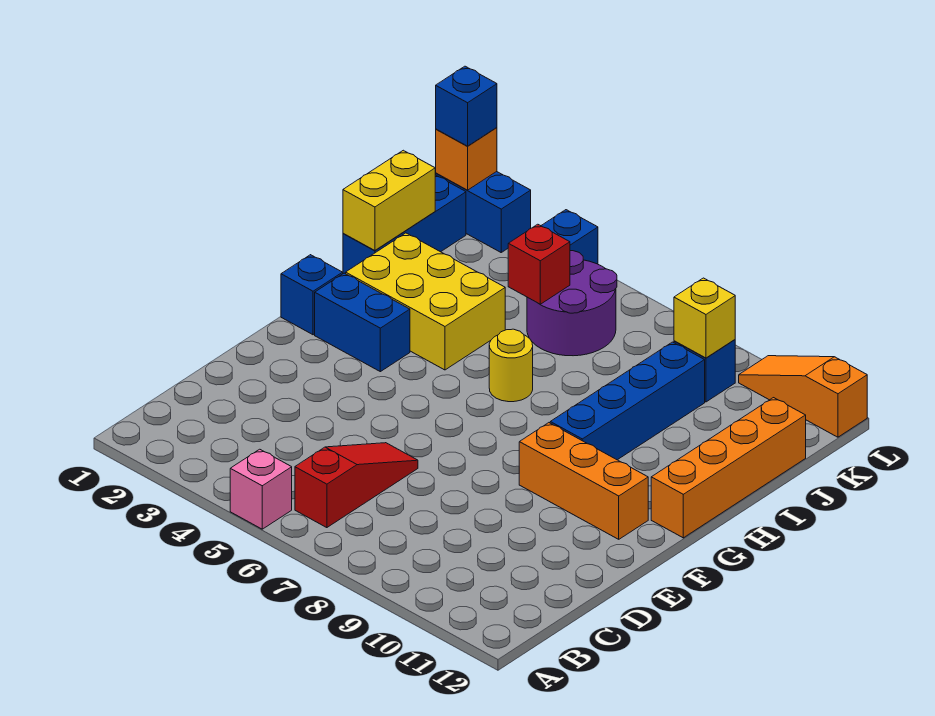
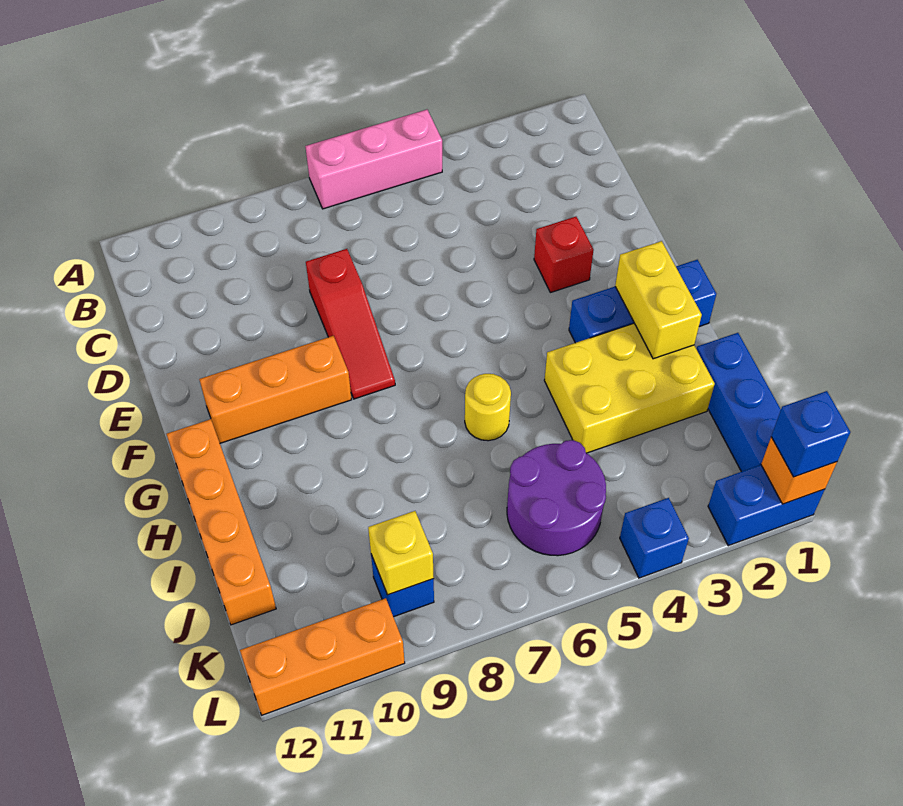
pink brick A5 level 1 -> pink brick A5:A7 level 1
red slope B6:D6 level 1 top B -> red slope D8:F8 level 1 top D
blue brick G9:J9 level 1 -> none
yellow brick I1:J1 level 2 -> yellow brick G2:H2 level 2
red brick J5 level 2 -> red brick E3 level 1
orange slope L10:L12 level 1 top 12 -> orange brick L10:L12 level 1

